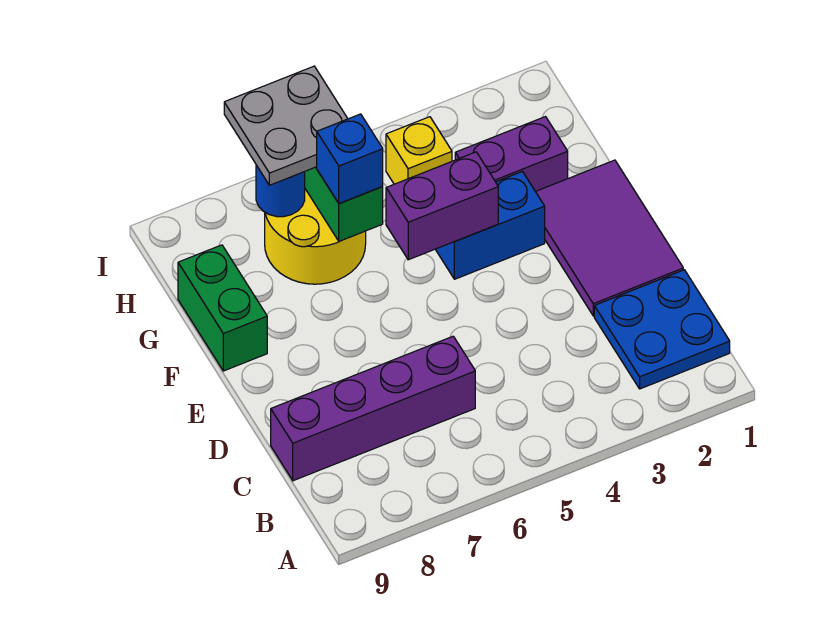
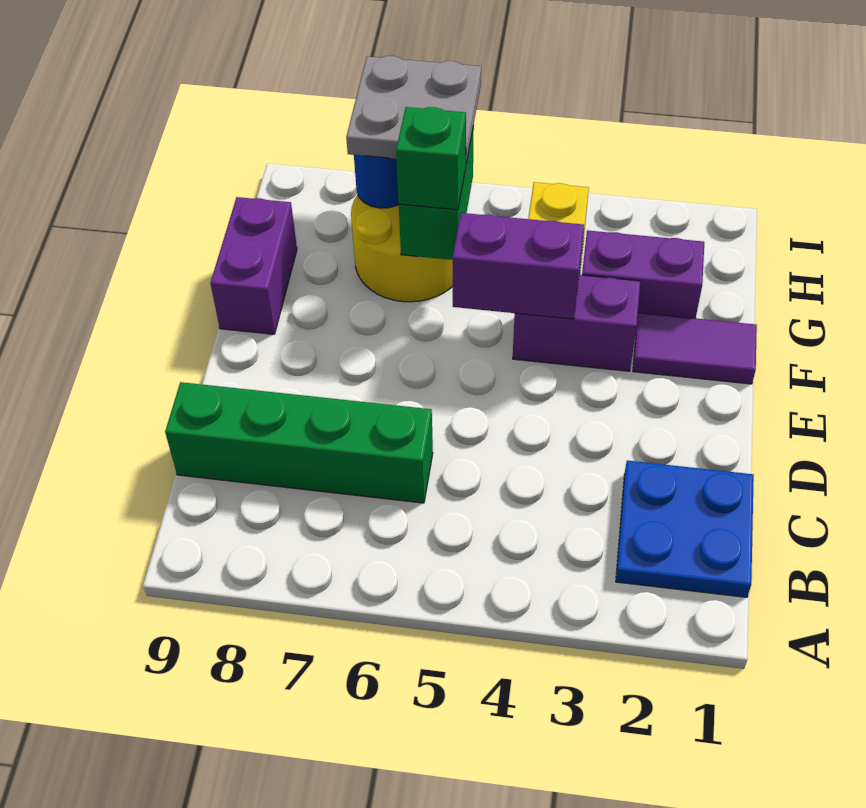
purple brick C6:C9 level 1 -> green brick C6:C9 level 1
purple tile D1:F2 level 1 -> purple tile F1:F2 level 1
blue brick F3:F4 level 1 -> purple brick F3:F4 level 1
green brick F9:G9 level 1 -> purple brick F9:G9 level 1
blue brick G6 level 3 -> green brick G6 level 3

